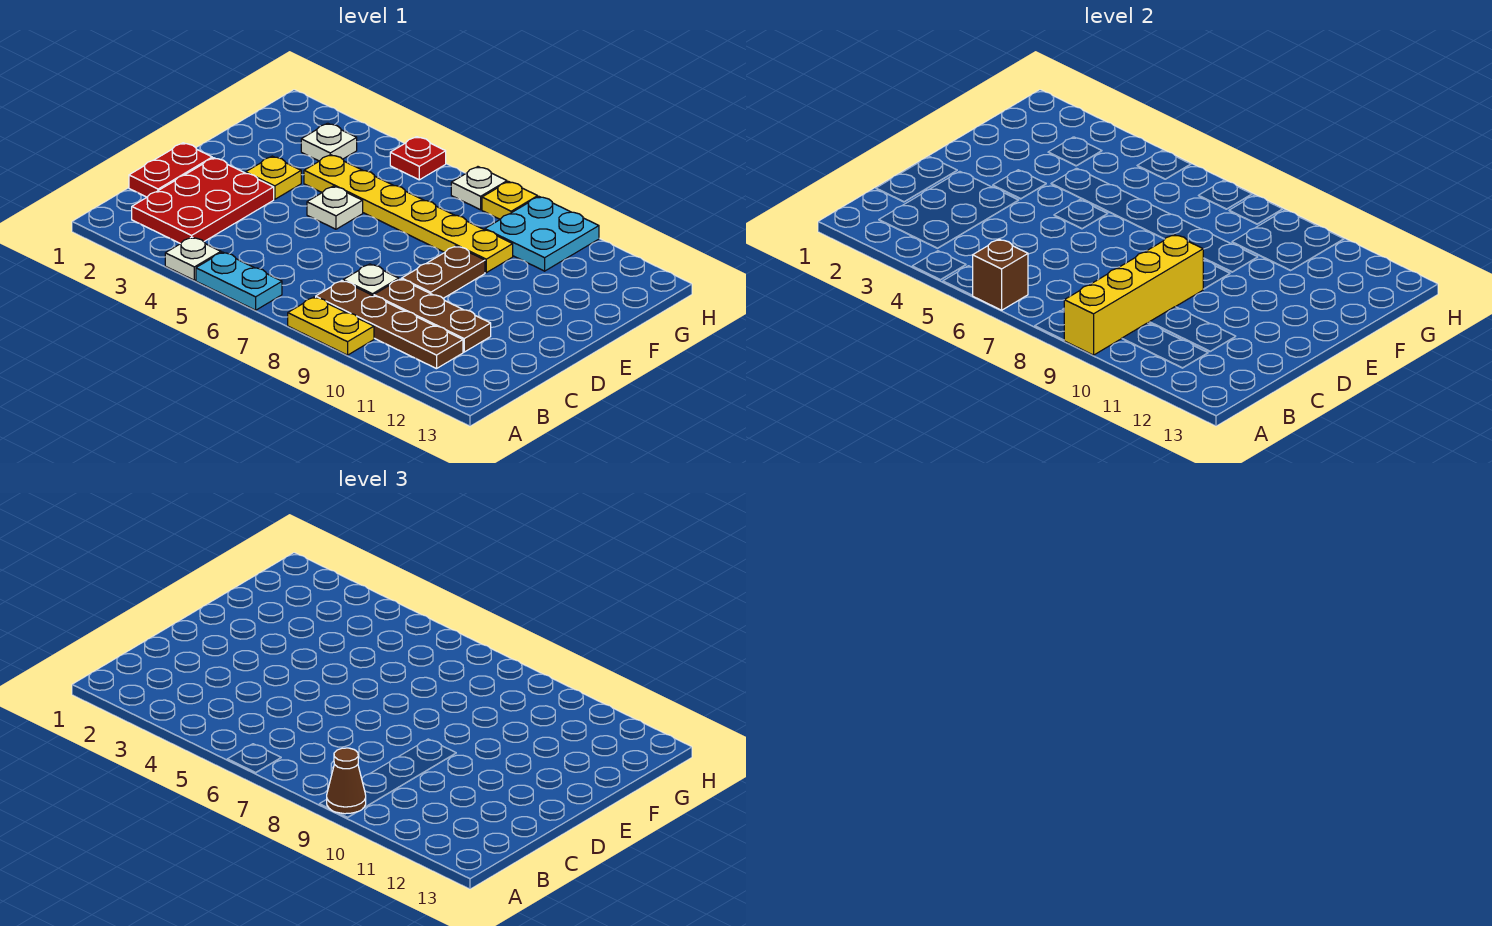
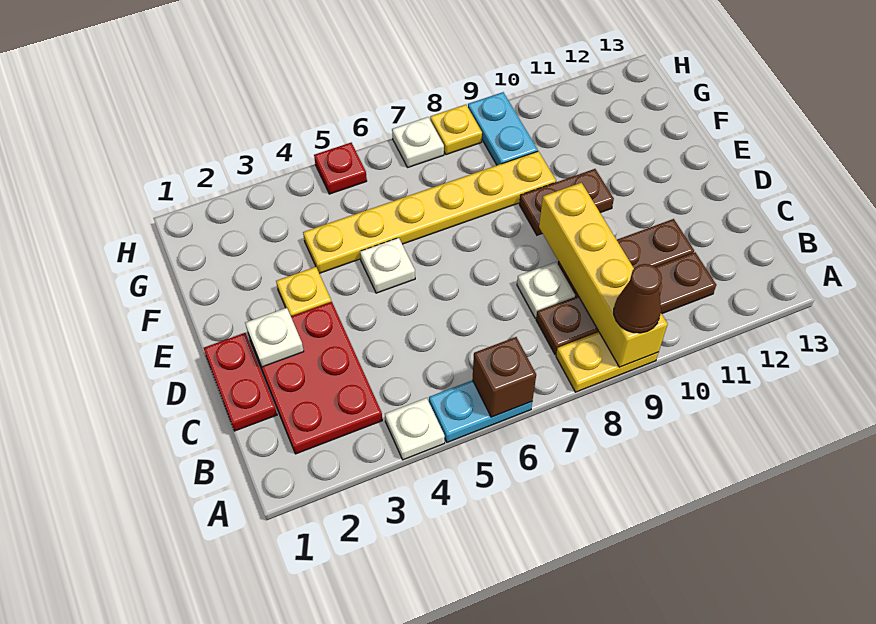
brown plate D9:E9 level 1 -> brown plate E9:E10 level 1
white plate G3 level 1 -> white plate D2 level 2
cyan plate G9:H10 level 1 -> cyan plate G9:H9 level 1

